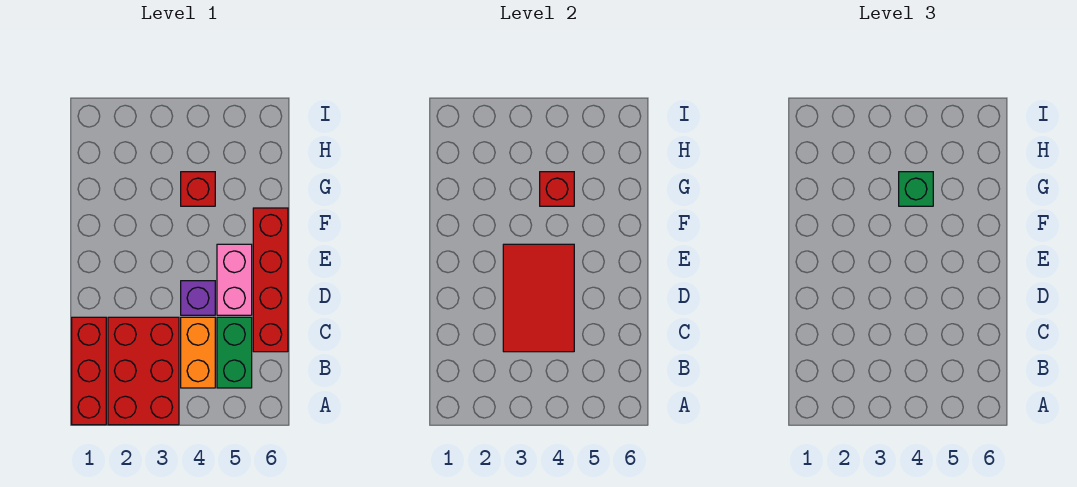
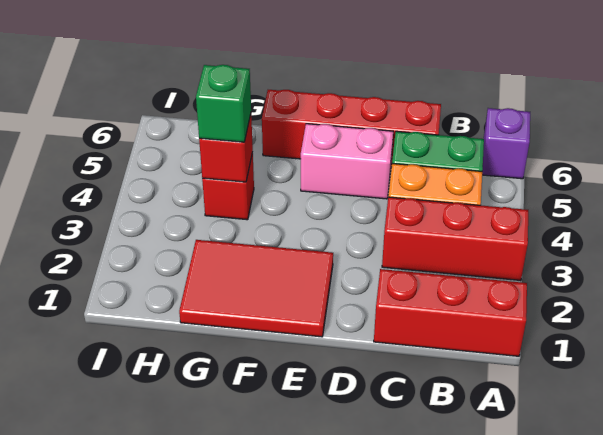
red brick A2:C3 level 1 -> red brick A3:C3 level 1
red tile C3:E4 level 2 -> red tile E1:G2 level 1
purple brick D4 level 1 -> purple brick A6 level 1

